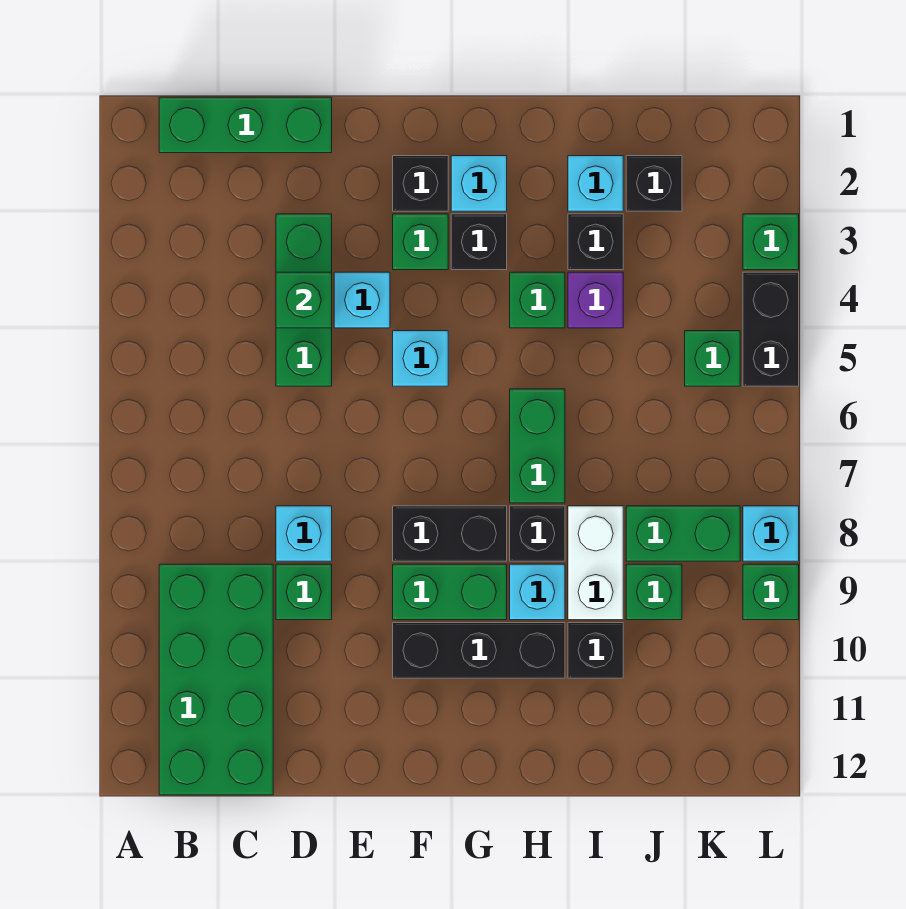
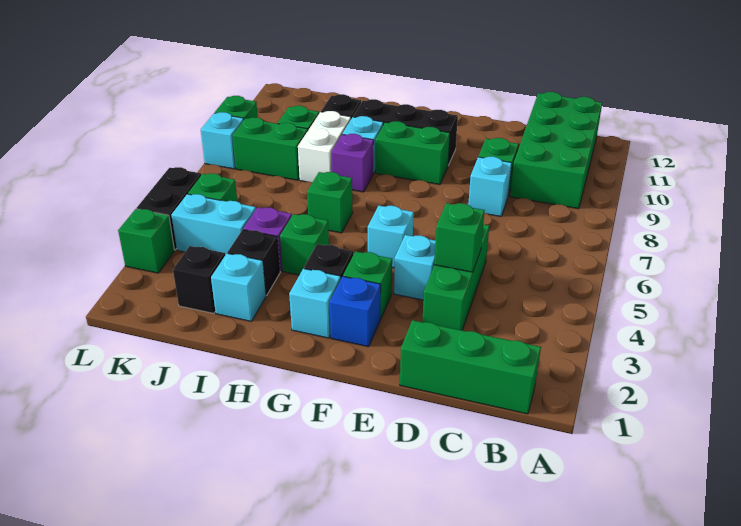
black brick F2 level 1 -> blue brick F2 level 1
black brick F8:G8 level 1 -> none
green brick H6:H7 level 1 -> green brick H6 level 1
black brick H8 level 1 -> purple brick H8 level 1
none -> cyan brick J4:K4 level 1

